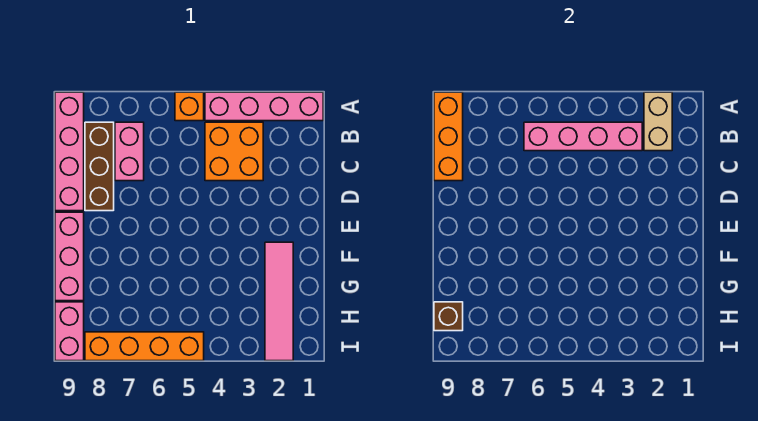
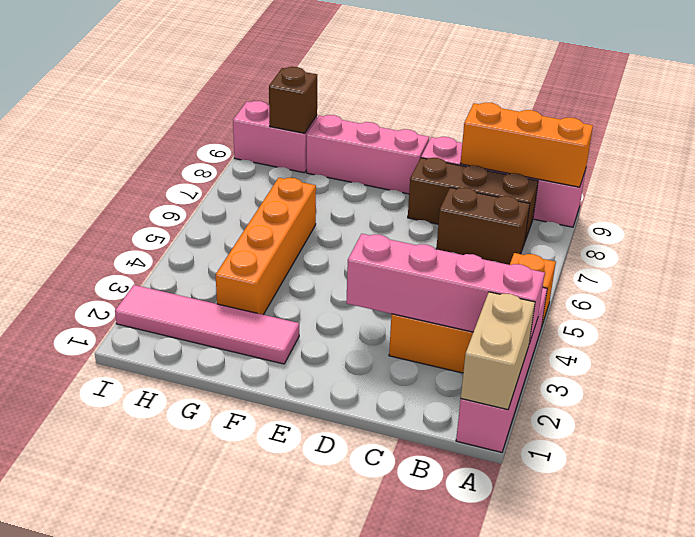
tan brick A2:B2 level 2 -> tan brick A1:A2 level 2
pink brick B3:B6 level 2 -> pink brick A3:D3 level 2
pink brick B7:C7 level 1 -> brown brick B7:C7 level 1
orange brick I5:I8 level 1 -> orange brick G3:G6 level 1

